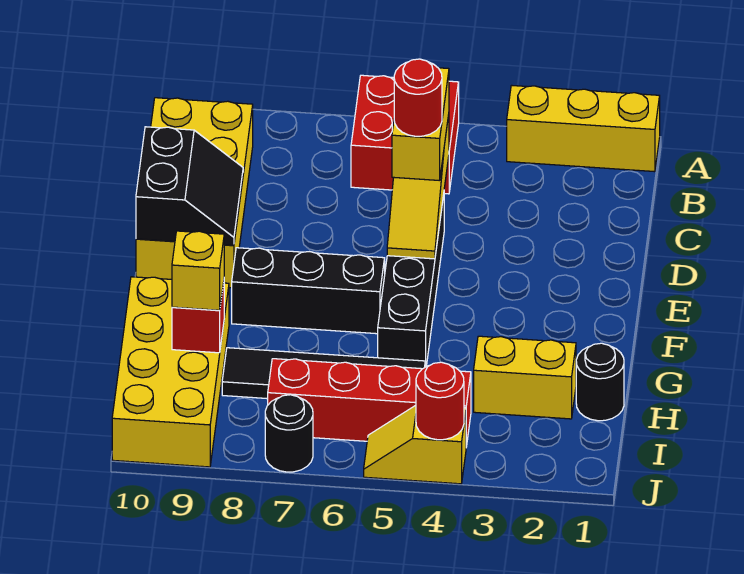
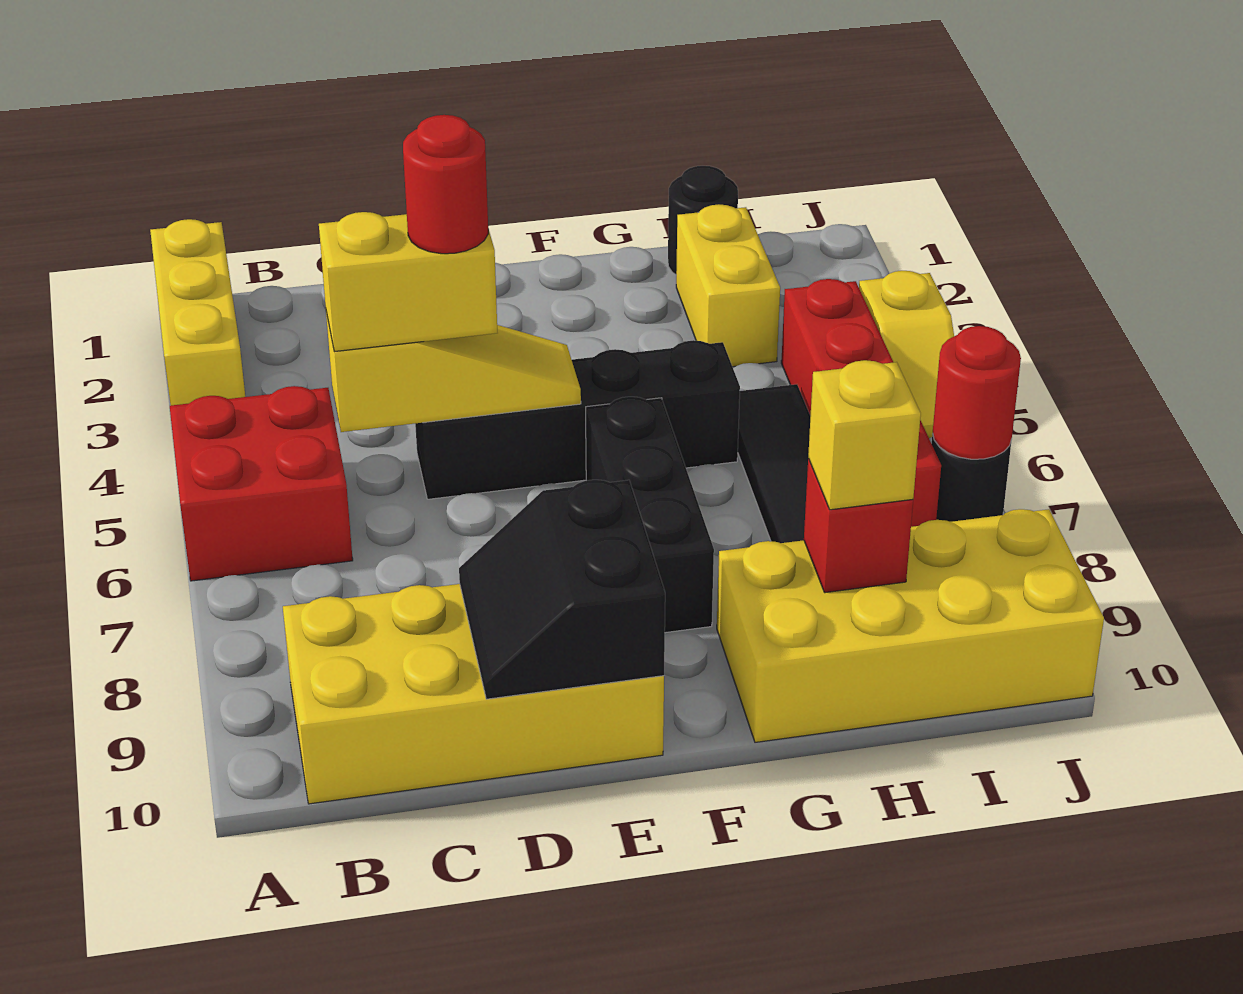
black slope D9:E10 level 2 top 10 -> black slope D9:E10 level 2 top E
red round brick J4 level 2 -> red round brick J7 level 2

